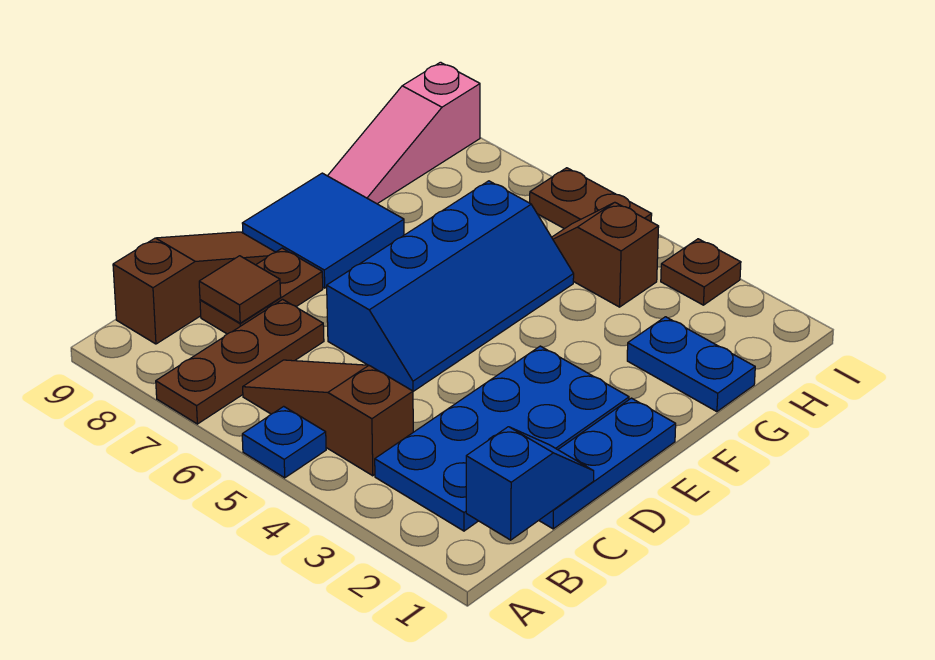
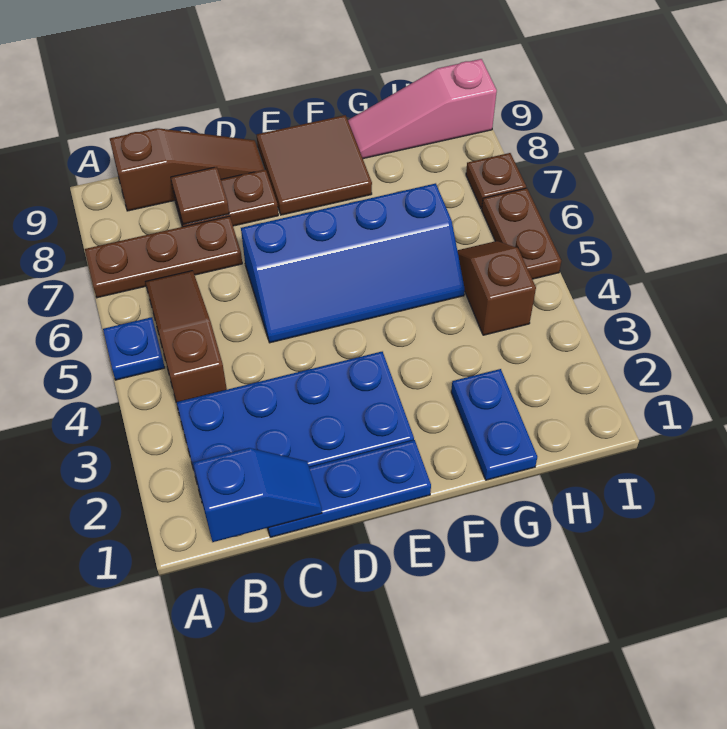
blue tile E8:F9 level 1 -> brown tile E8:F9 level 1
brown plate I3 level 1 -> brown plate I7 level 1

